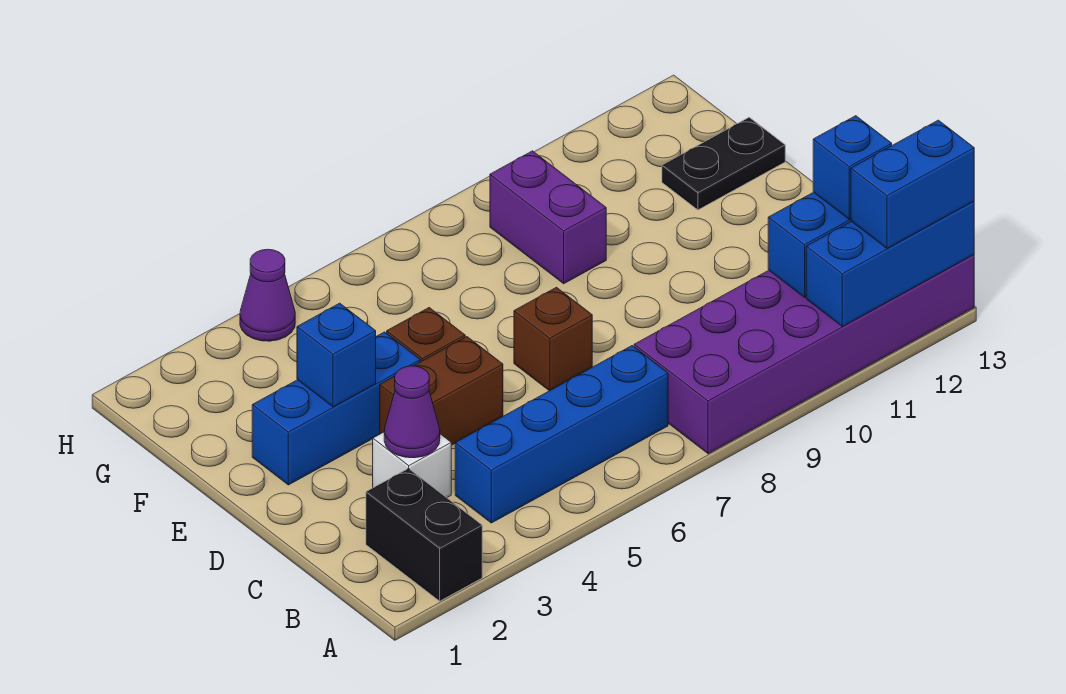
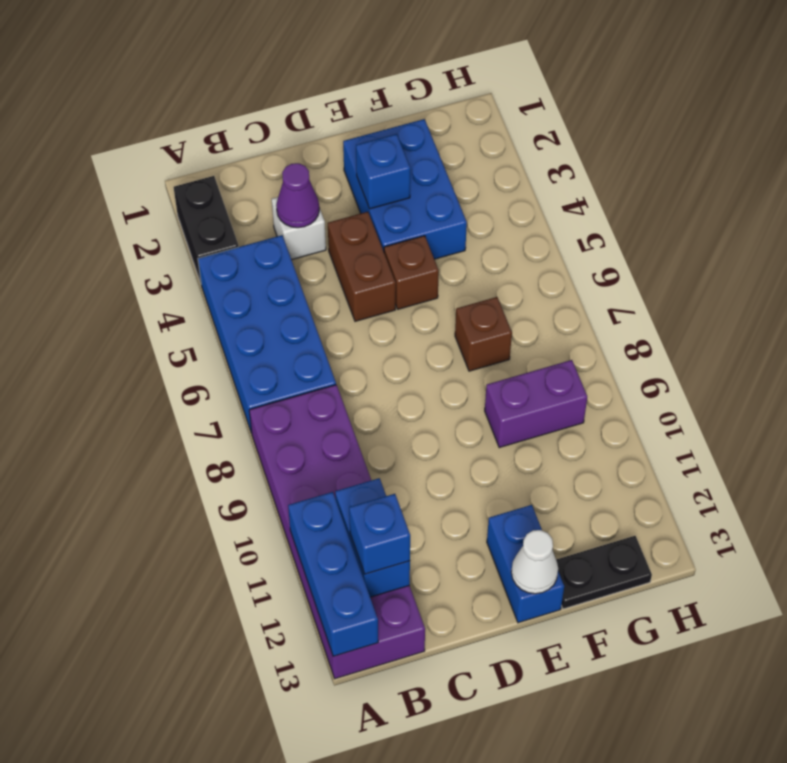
black brick A2:B2 level 1 -> black brick A2:A3 level 1
blue brick A12:A13 level 3 -> blue brick E12:E13 level 1
blue brick B4:B7 level 1 -> blue brick A4:B7 level 1
brown brick D7 level 1 -> brown brick F7 level 1
blue brick E2:E4 level 1 -> blue brick E2:F4 level 1
none -> white cone E13 level 2
black plate F12:F13 level 1 -> black plate F13:G13 level 1
purple cone H4 level 1 -> none

